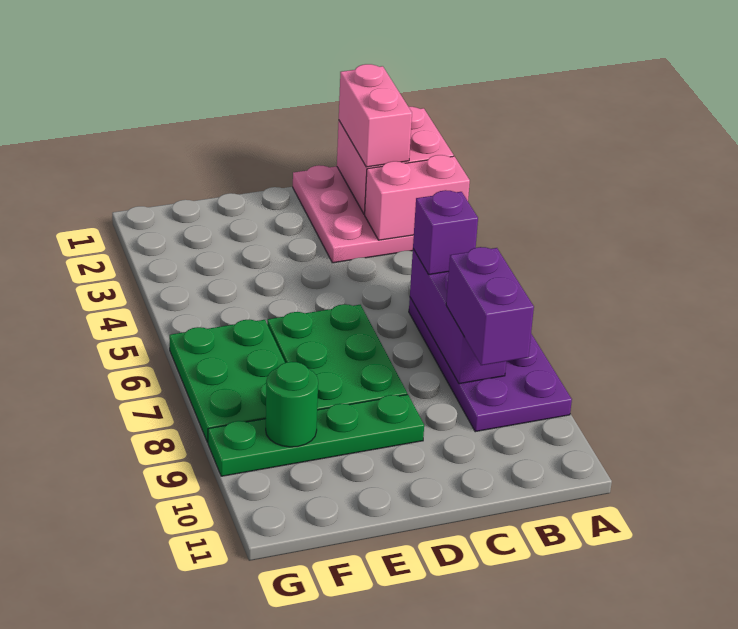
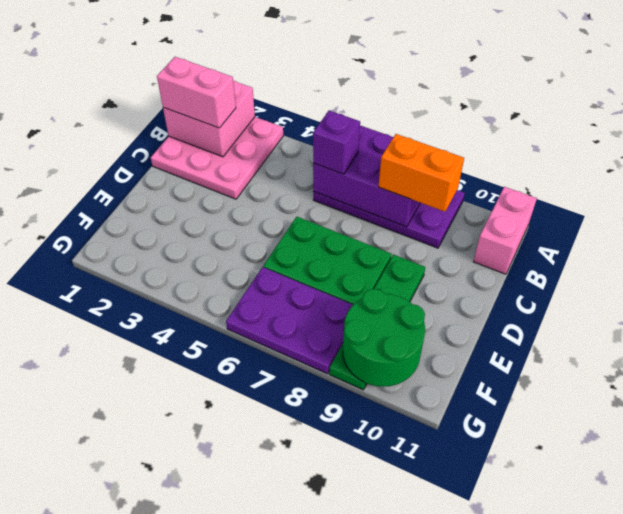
pink brick A3:B3 level 2 -> pink brick A11:B11 level 1
purple brick B6:B8 level 2 -> purple brick A6:B8 level 2
purple brick B8:B9 level 3 -> orange brick B8:B9 level 3
green plate F6:G8 level 1 -> purple plate F6:G8 level 1
green round brick F9 level 2 -> green round brick F9:G10 level 2

